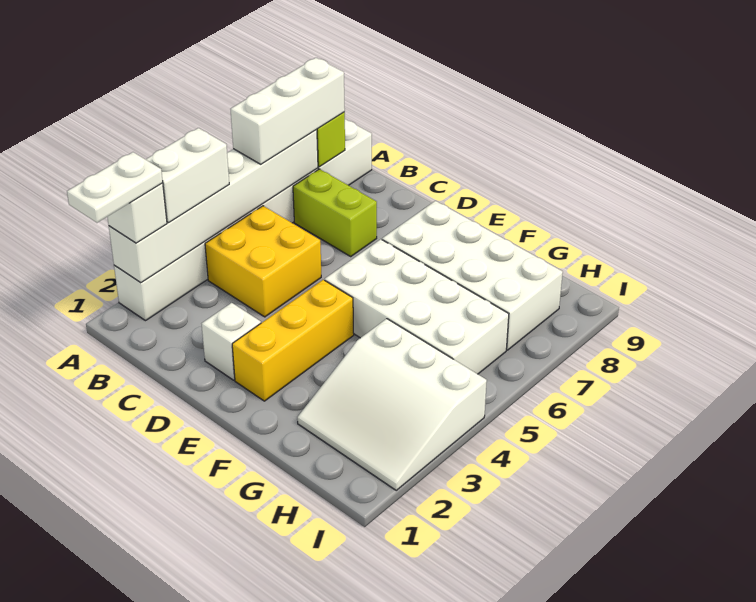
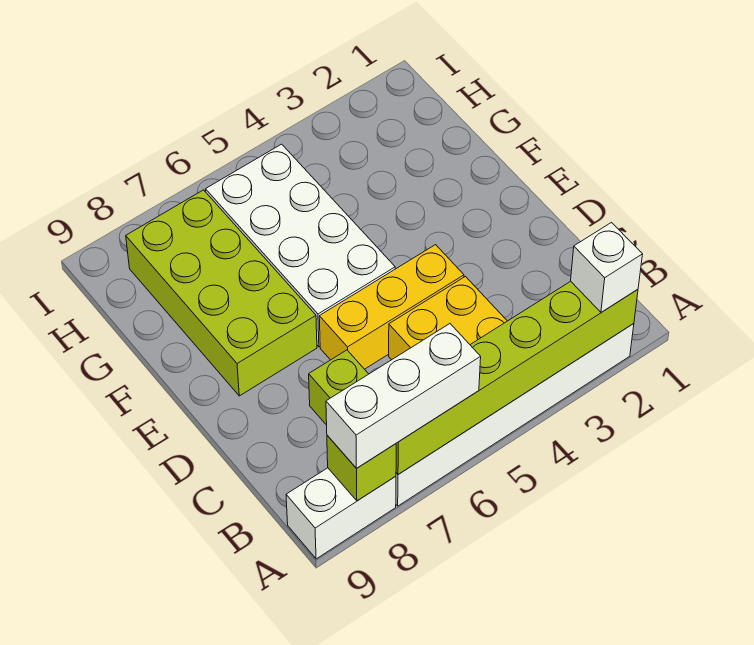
white plate A1:A2 level 4 -> none
white brick A2:A7 level 2 -> lime brick A2:A7 level 2
white brick A3:A4 level 3 -> none
white brick D2 level 1 -> none
yellow brick E2:E4 level 1 -> yellow brick D4:D6 level 1
white brick E7:H8 level 1 -> lime brick E7:H8 level 1
white slope G2:I4 level 1 top 4 -> none

